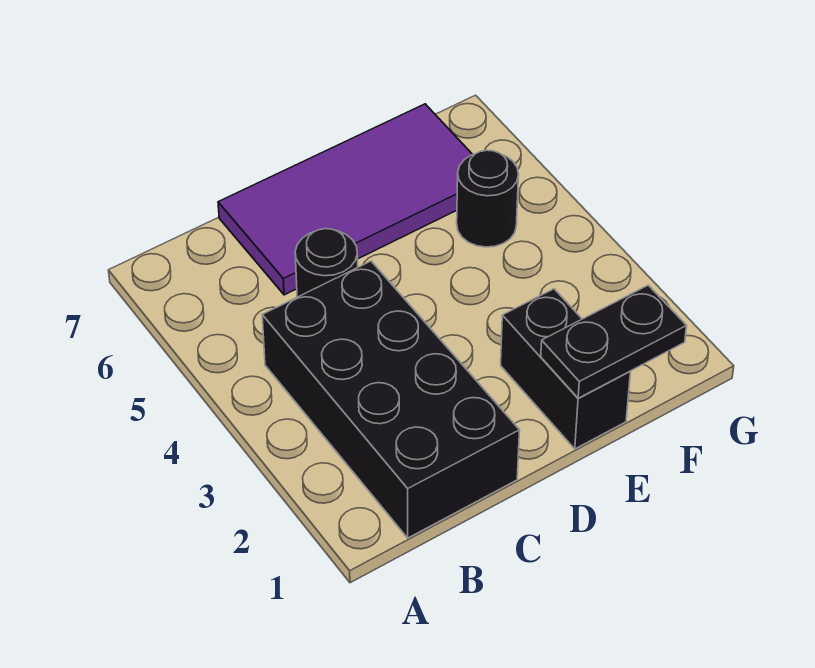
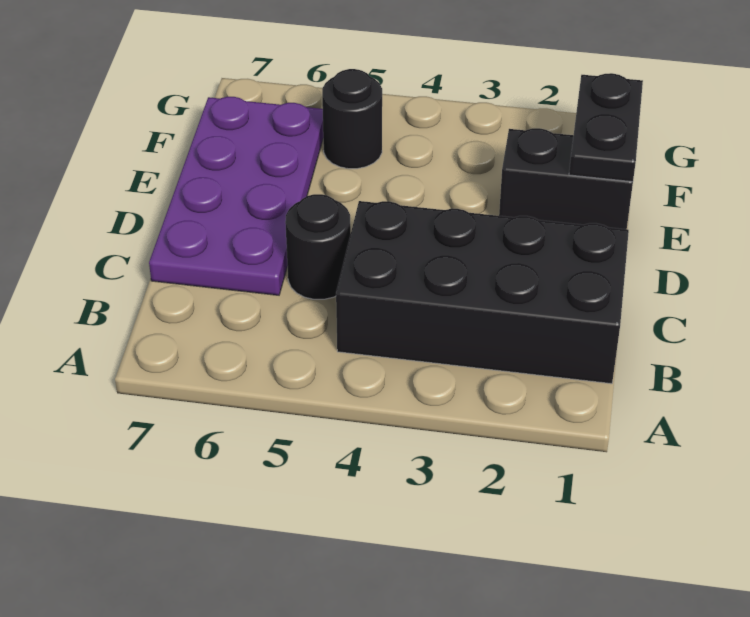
purple tile C6:F7 level 1 -> purple plate C6:F7 level 1

